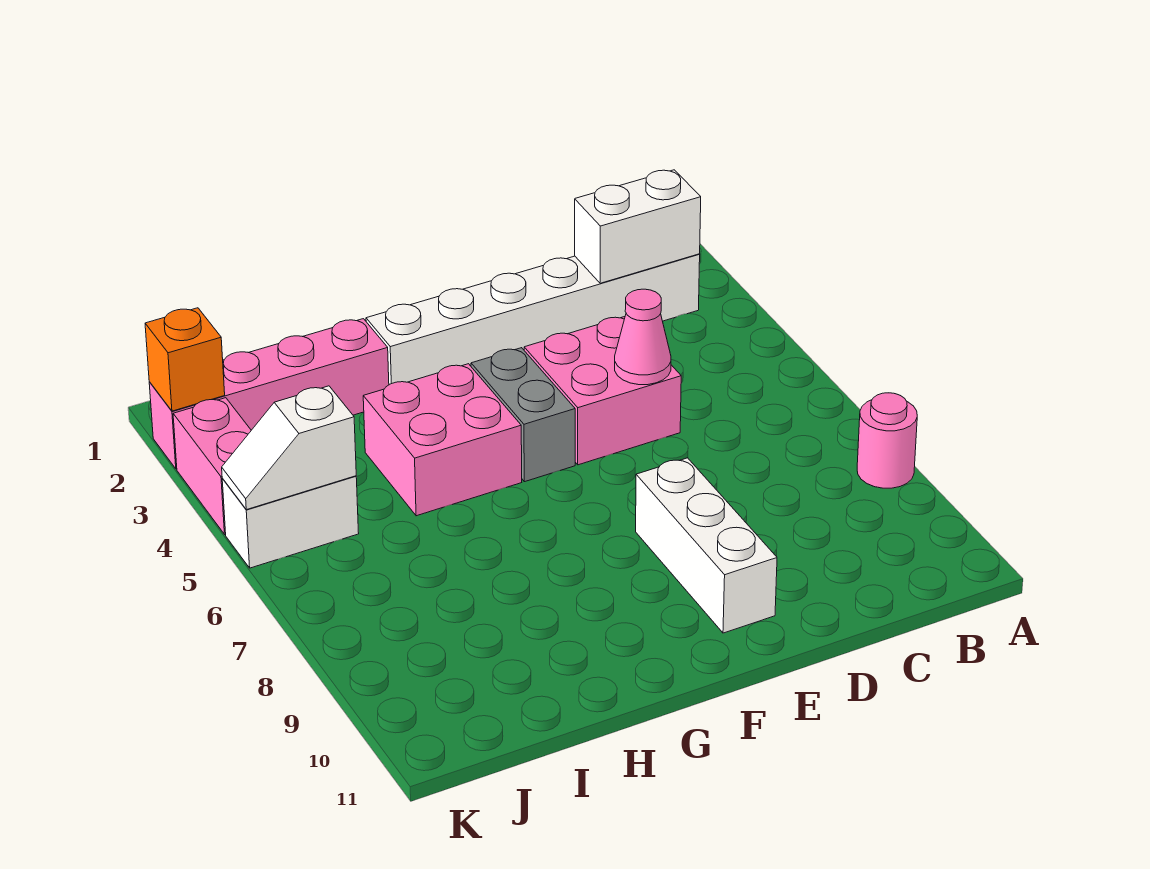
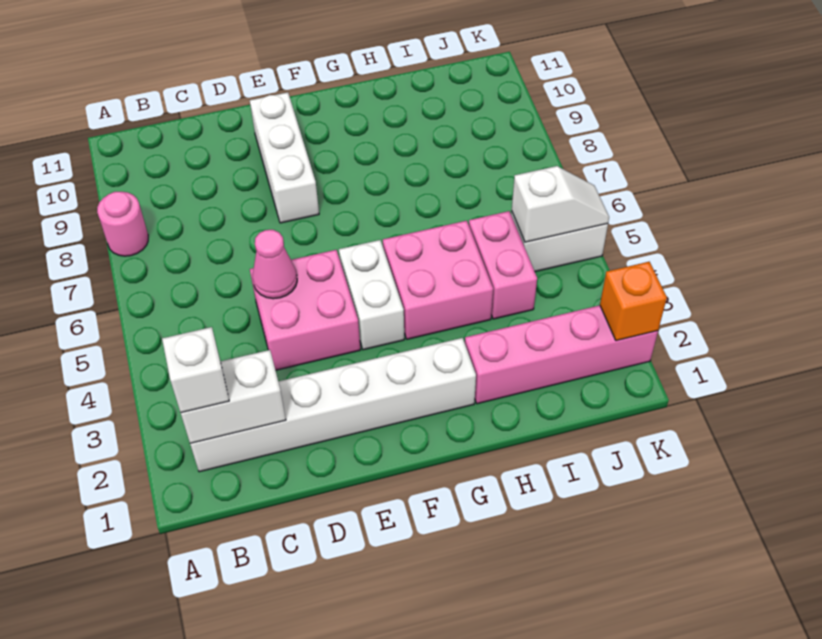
none -> white brick B2 level 3
grey brick F4:F5 level 1 -> white brick F4:F5 level 1
pink brick K3:K4 level 1 -> pink brick I4:I5 level 1

